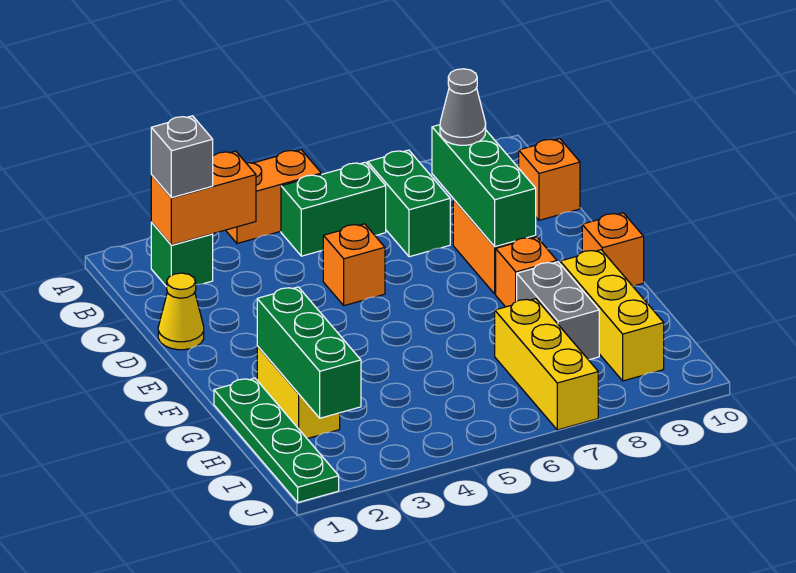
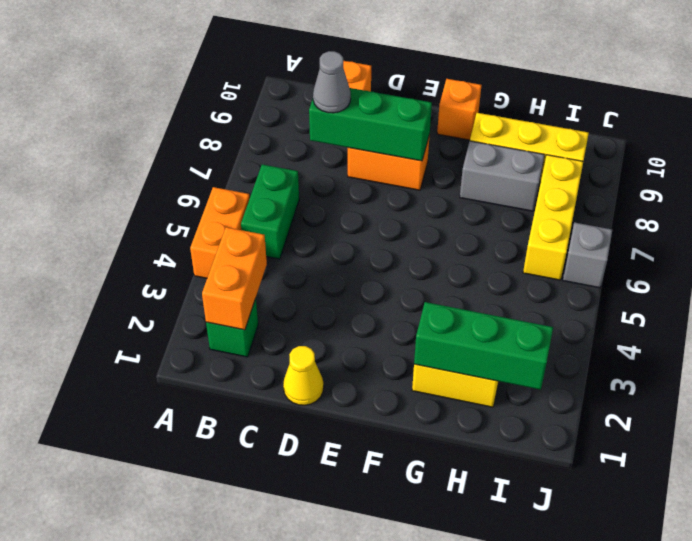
grey brick B2 level 3 -> grey brick J6 level 1
green brick B7:C7 level 1 -> none
orange brick D5 level 1 -> none
orange brick F8 level 1 -> none
green plate G1:J1 level 1 -> none
yellow brick H7:J7 level 1 -> yellow brick I6:I8 level 1

